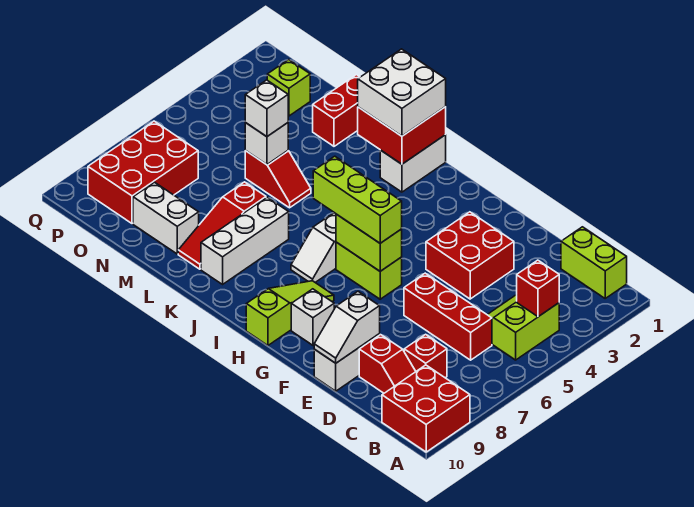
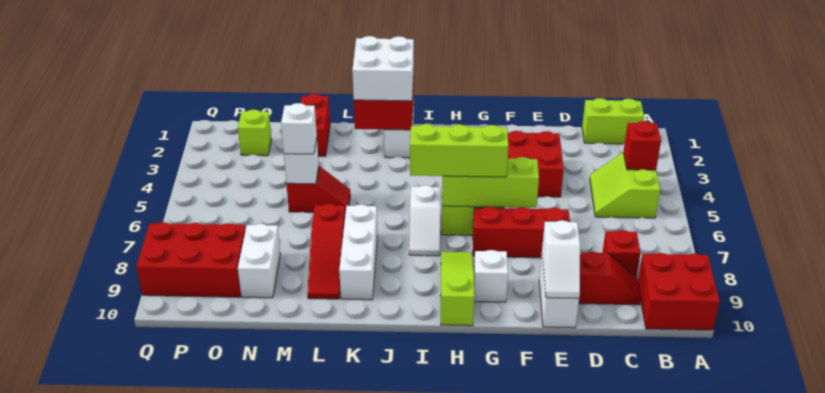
red brick C6:E6 level 1 -> red brick E7:G7 level 1
lime brick G6:H6 level 2 -> lime brick F6:H6 level 2
white brick M9:N9 level 1 -> white brick N8:N9 level 1
red brick O7:P9 level 1 -> red brick O8:Q9 level 1

